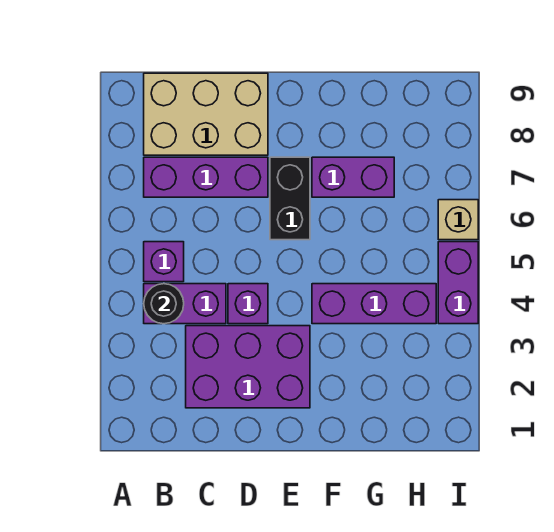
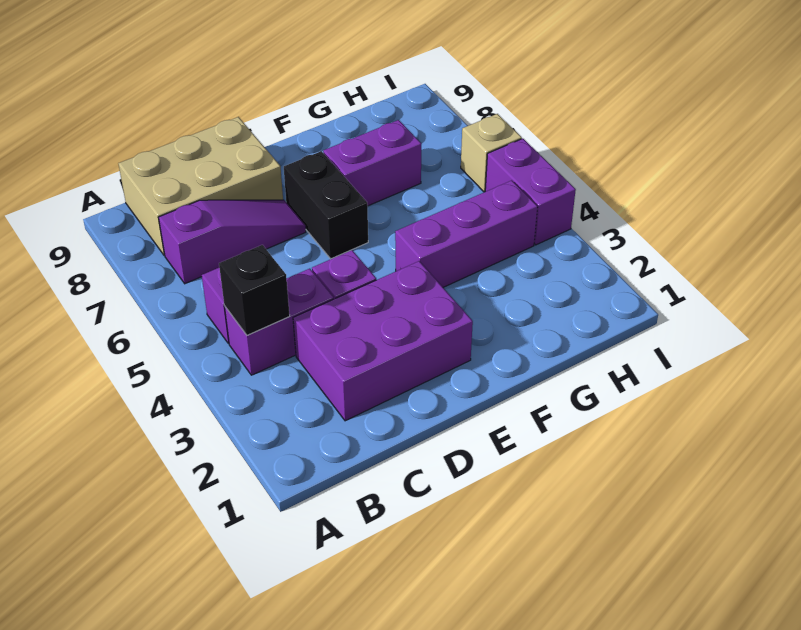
black round brick B4 level 2 -> black brick B4 level 2
purple brick B7:D7 level 1 -> purple slope B7:D7 level 1 top B

